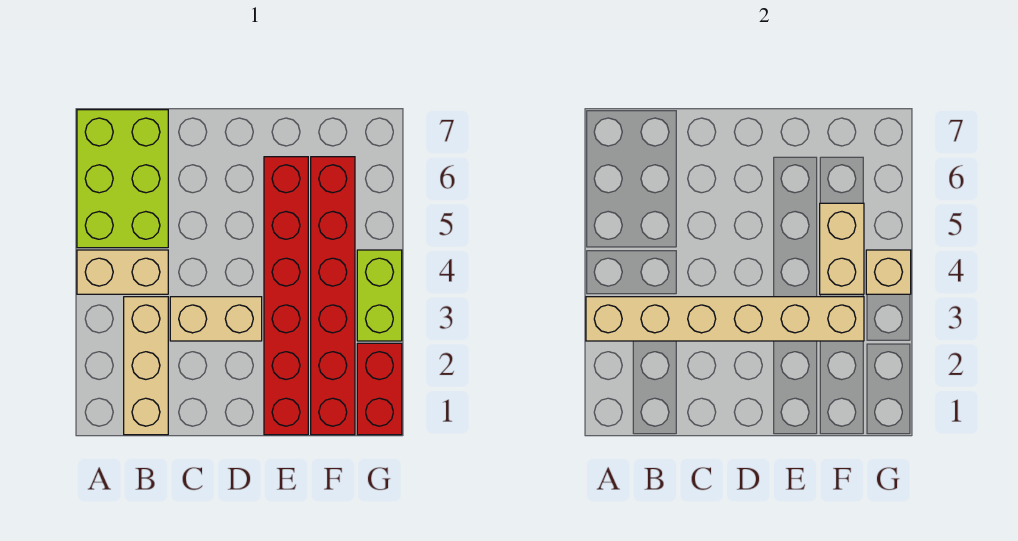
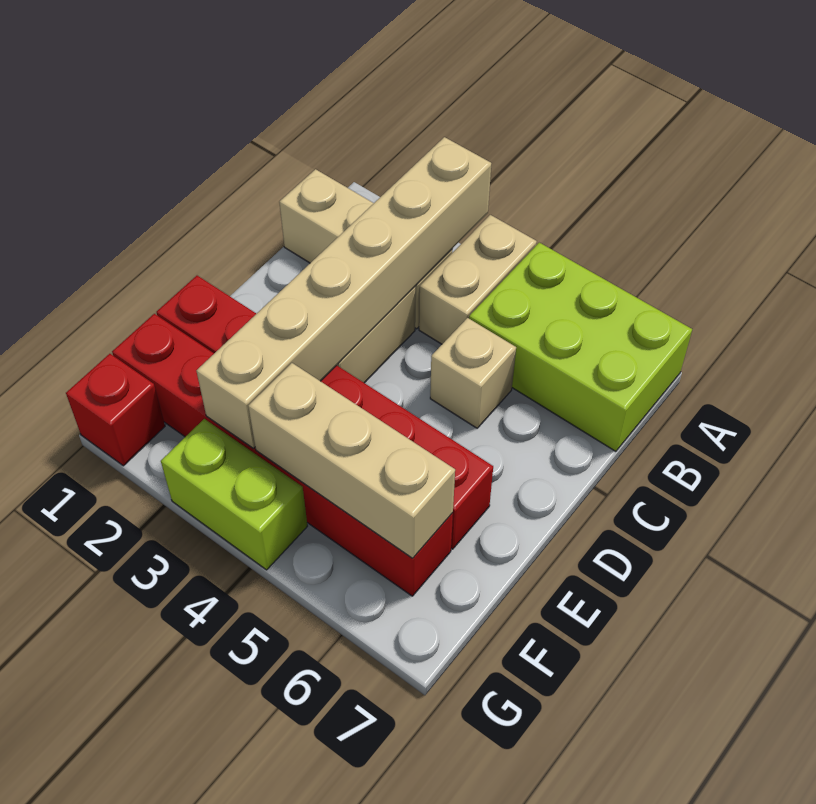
tan brick F4:F5 level 2 -> tan brick F4:F6 level 2
red brick G1:G2 level 1 -> red brick G1 level 1
tan brick G4 level 2 -> tan brick C5 level 1

